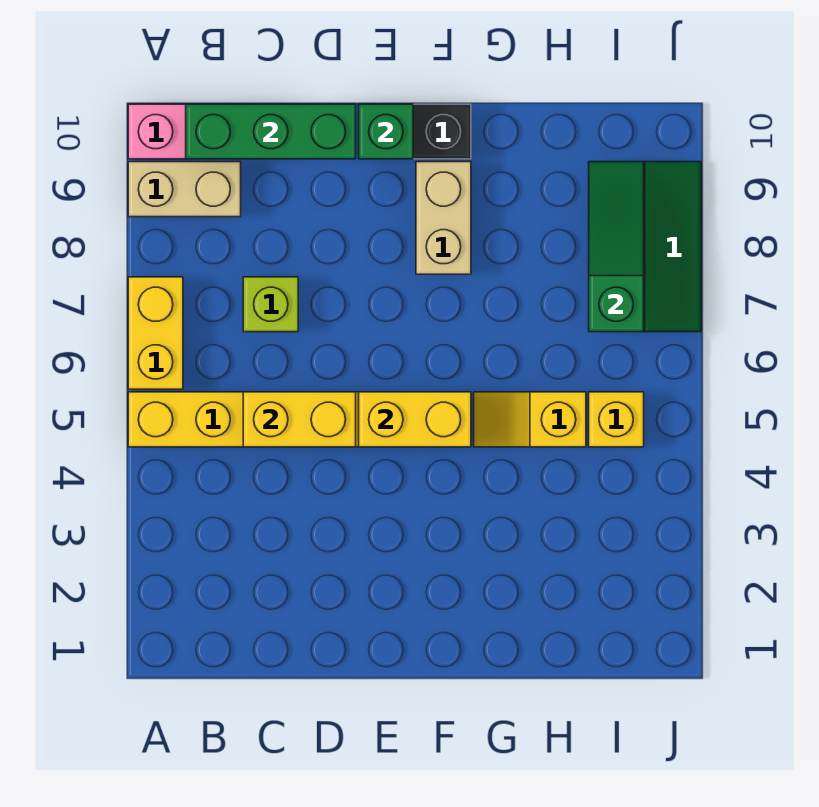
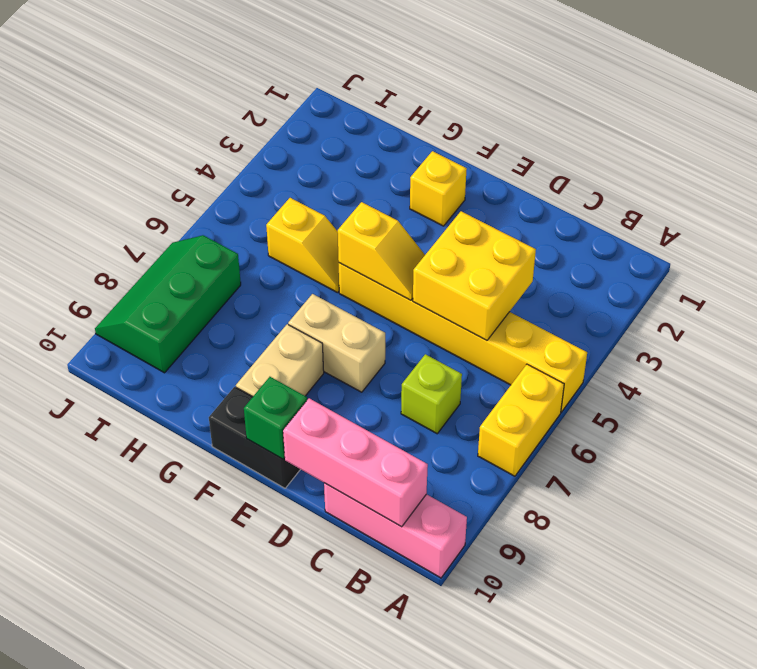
tan brick A9:B9 level 1 -> tan brick E7:F7 level 1
green brick B10:D10 level 2 -> pink brick B10:D10 level 2
yellow brick C5:D5 level 2 -> yellow brick C4:D5 level 2
yellow brick E5:F5 level 2 -> yellow slope E5:F5 level 2 top F
yellow brick I5 level 1 -> yellow brick F2 level 1
green slope I7:I9 level 2 top 7 -> none

